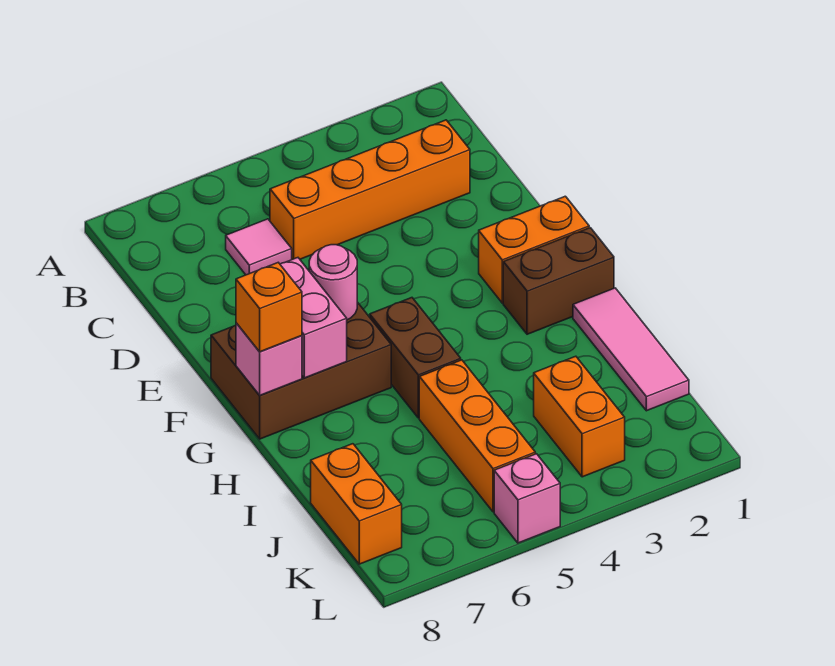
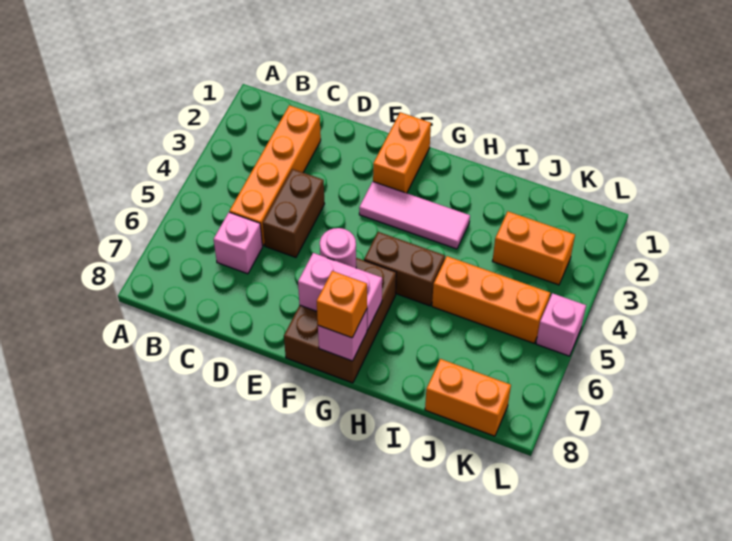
pink tile C6 level 1 -> pink brick C6 level 1
brown brick G1:G2 level 1 -> brown brick D4:D5 level 1
pink tile H1:J1 level 1 -> pink tile F3:H3 level 1

